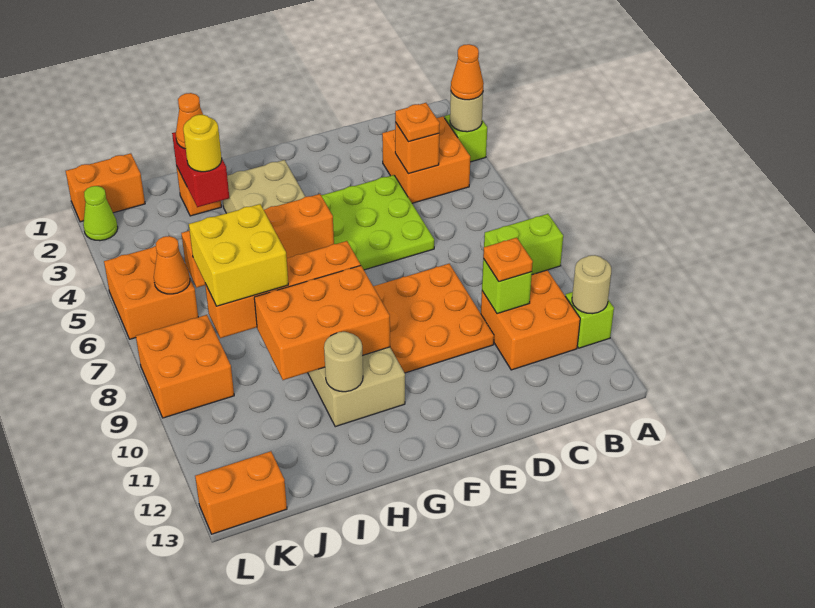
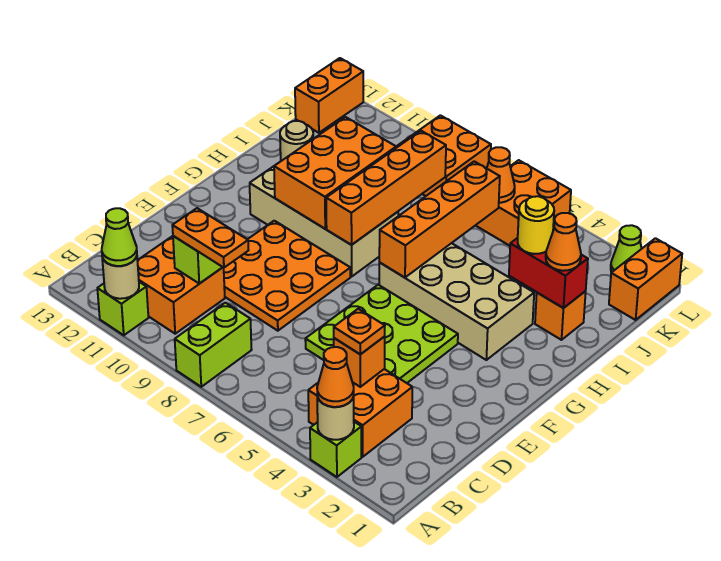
none -> lime cone A11 level 3
orange plate C10 level 3 -> orange plate C9:C10 level 3
yellow brick I7:J8 level 3 -> none

